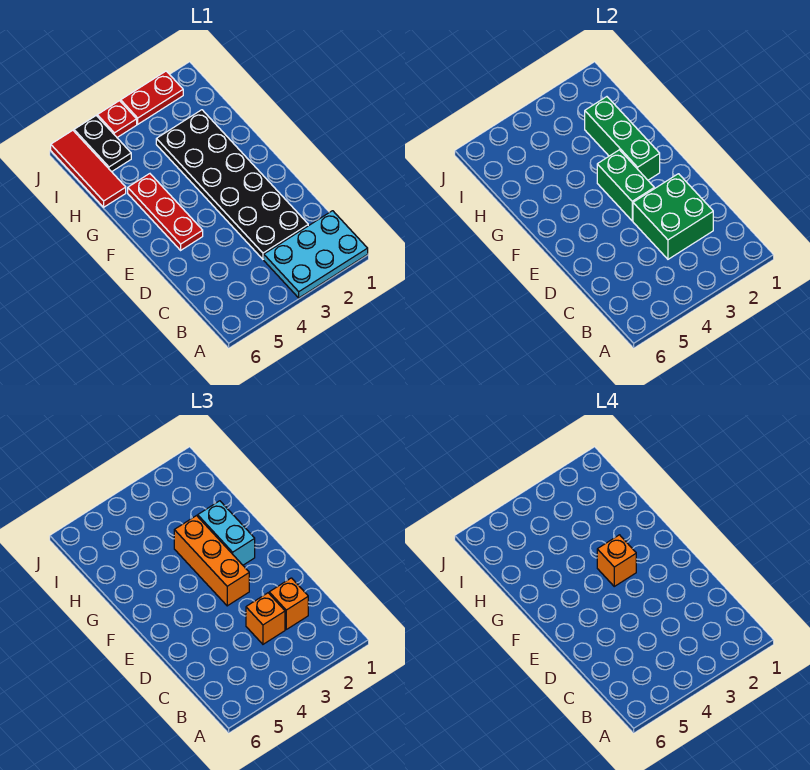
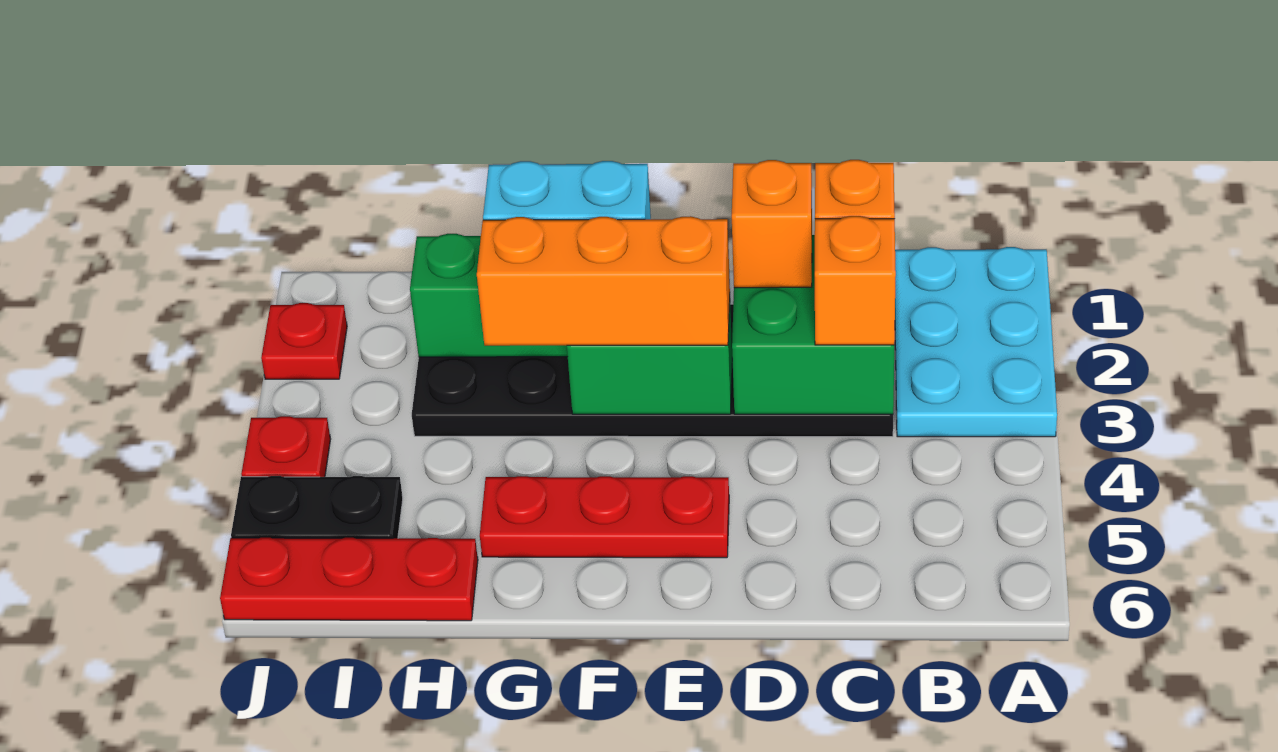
orange brick F3 level 4 -> orange brick D2 level 3
red tile H6:J6 level 1 -> red plate H6:J6 level 1
red plate J2:J3 level 1 -> red plate J2 level 1

